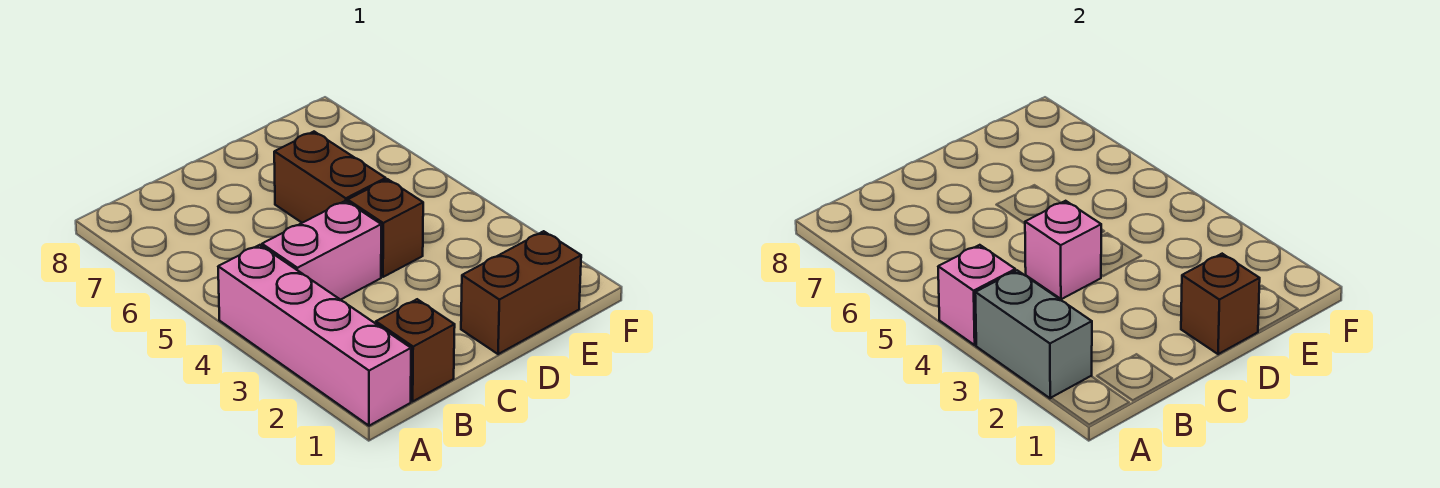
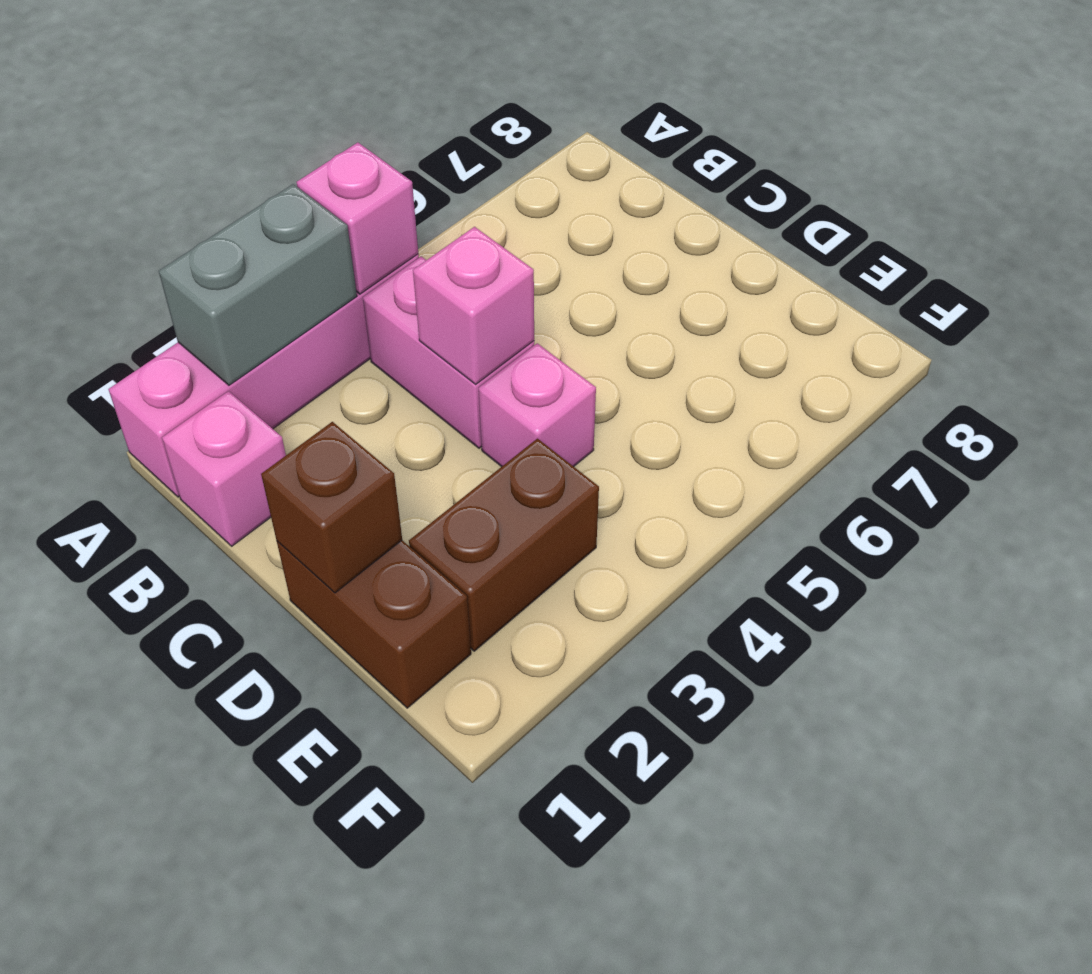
brown brick B1 level 1 -> pink brick B1 level 1
brown brick D4 level 1 -> pink brick D4 level 1
brown brick D5:D6 level 1 -> brown brick E2:E3 level 1

